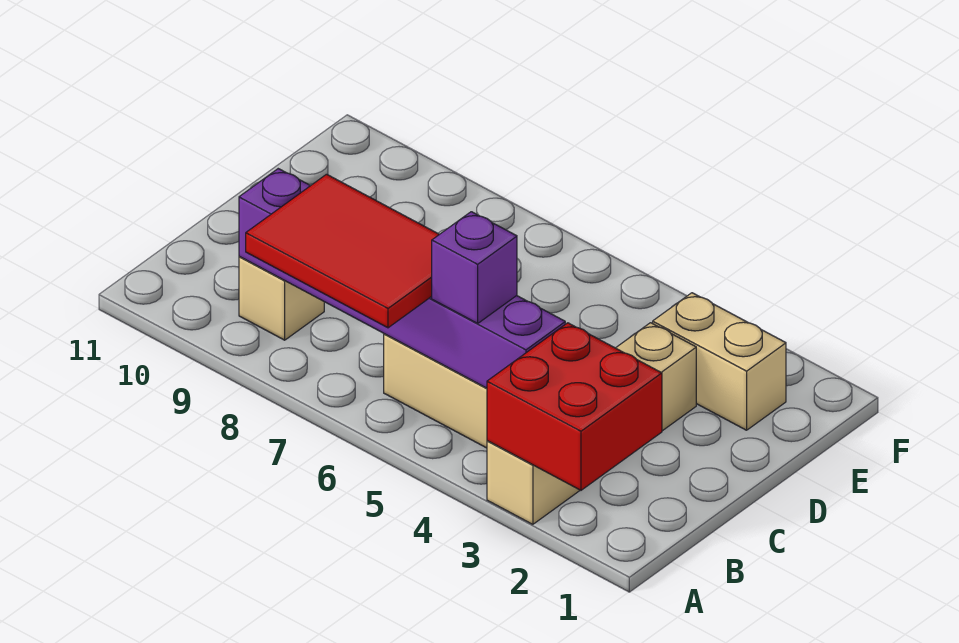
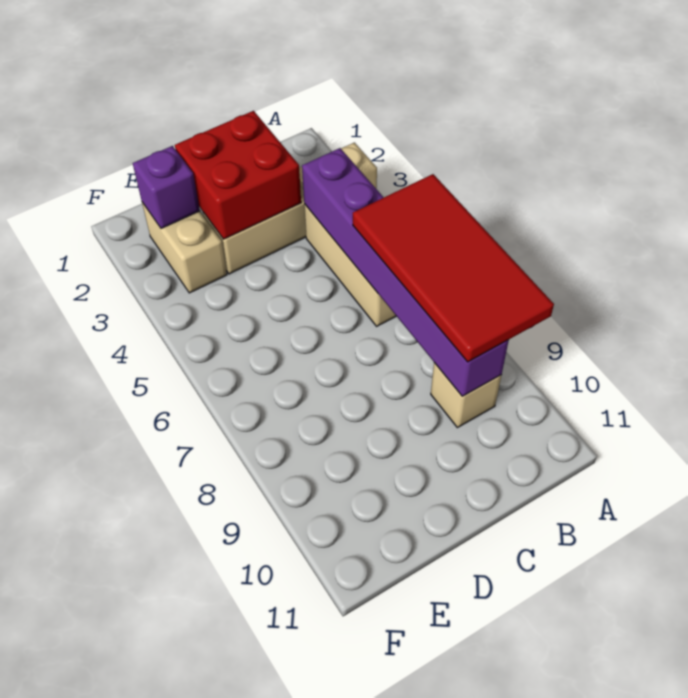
red brick A2:B3 level 2 -> red brick C2:D3 level 2
red tile A6:B8 level 3 -> red tile A6:B9 level 3
purple brick B5 level 3 -> purple brick E2 level 2

